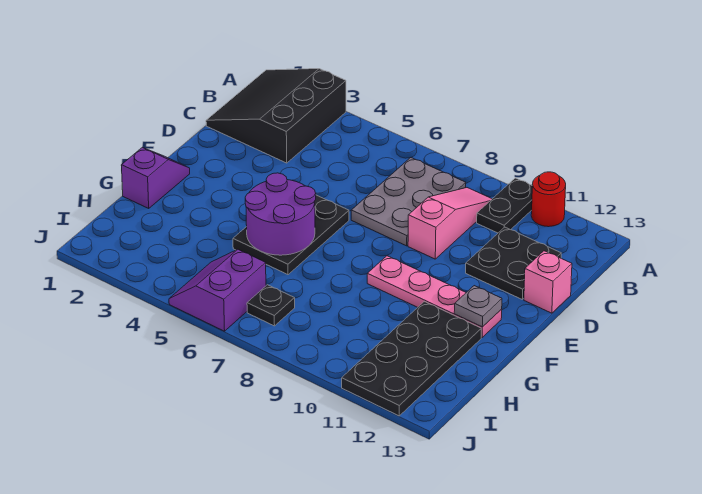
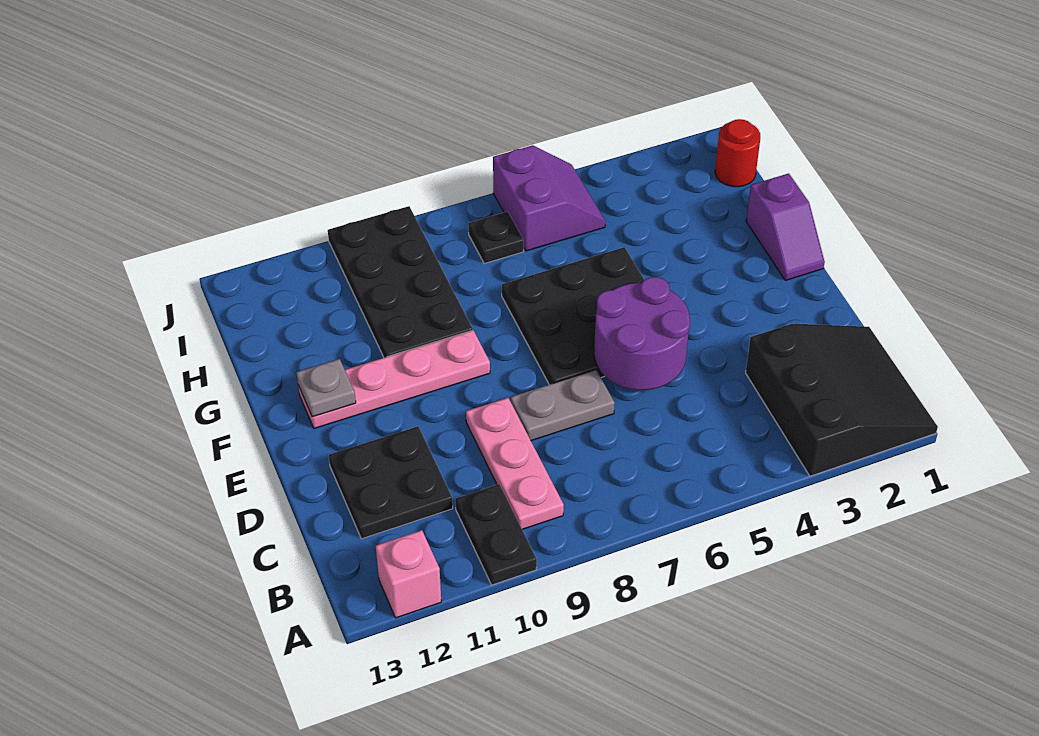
red round brick A11 level 1 -> red round brick I1 level 1
grey plate B7:D8 level 1 -> grey plate D7:D8 level 1
pink slope B9:D9 level 1 top D -> pink plate B9:D9 level 1
pink brick D13 level 1 -> pink brick A12 level 1
black plate E5:G6 level 1 -> black plate E5:G7 level 1
purple round brick F5:G6 level 2 -> purple round brick D5:E6 level 2
black plate G11:J12 level 1 -> black plate G9:J10 level 1

